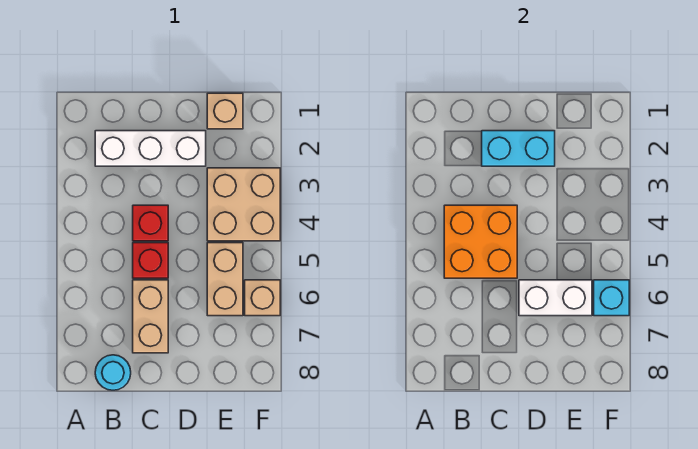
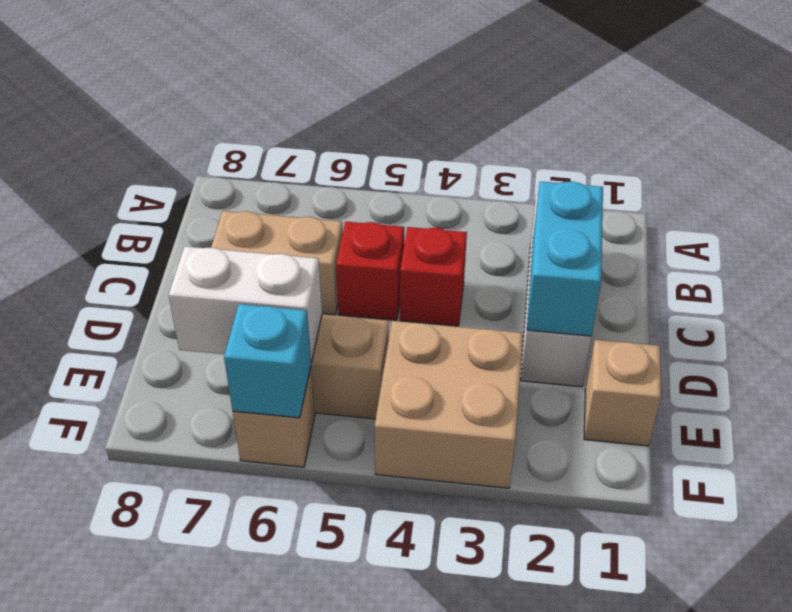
orange brick B4:C5 level 2 -> none
cyan round brick B8 level 1 -> none
white brick D6:E6 level 2 -> white brick E6:E7 level 2

